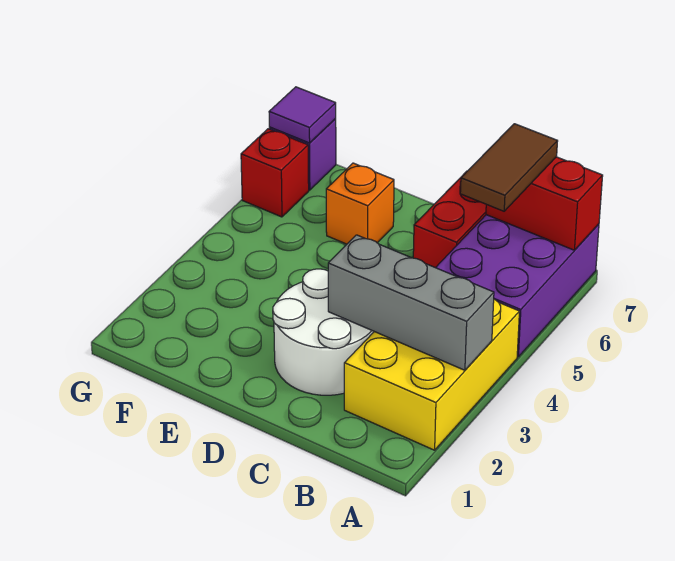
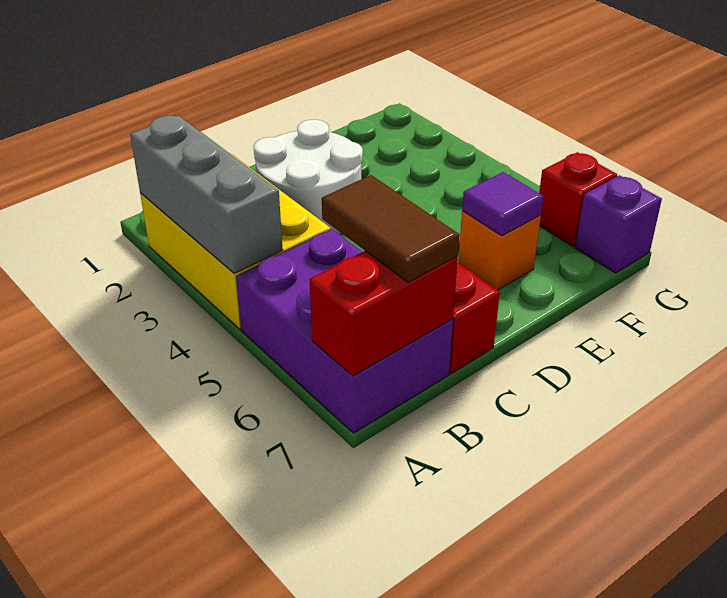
grey brick A3:C3 level 2 -> grey brick A2:A4 level 2
purple tile G7 level 2 -> purple tile E6 level 2

